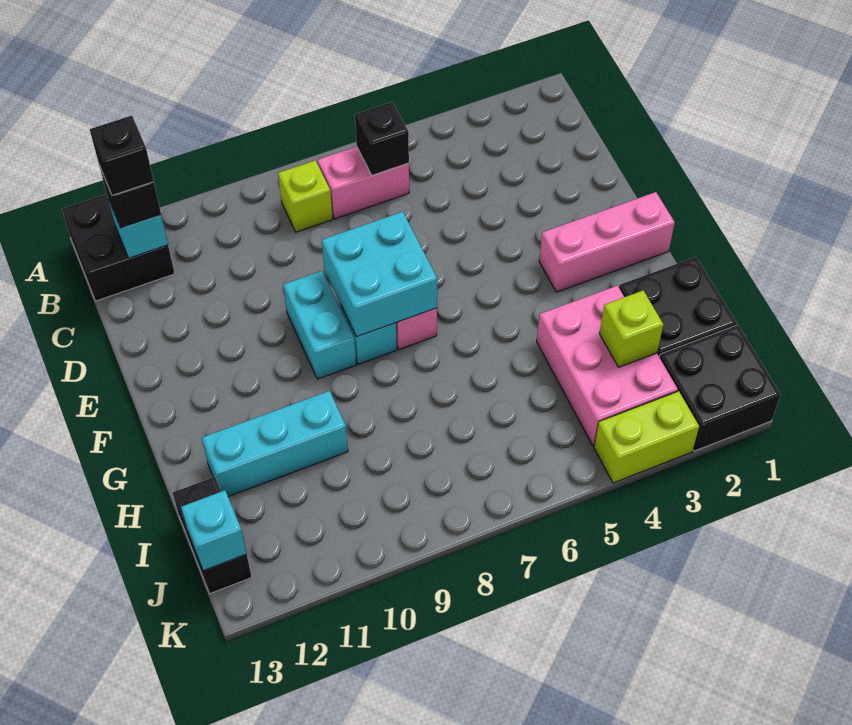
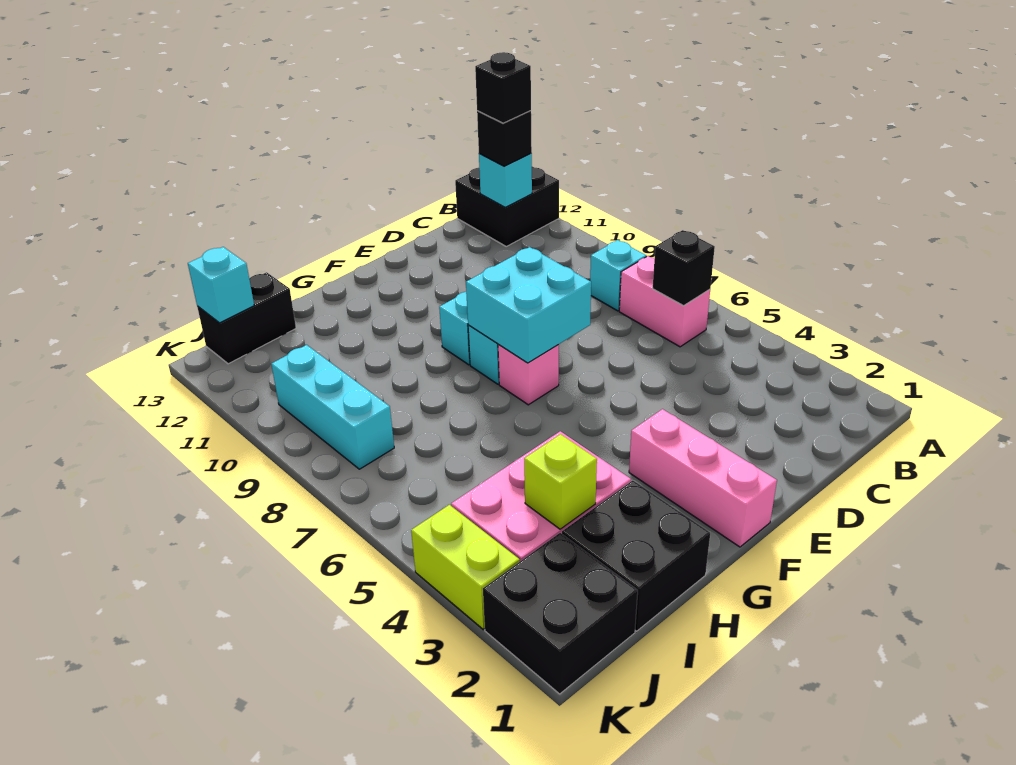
lime brick B8 level 1 -> cyan brick B8 level 1
cyan brick H10:H12 level 1 -> cyan brick J8:J10 level 1

